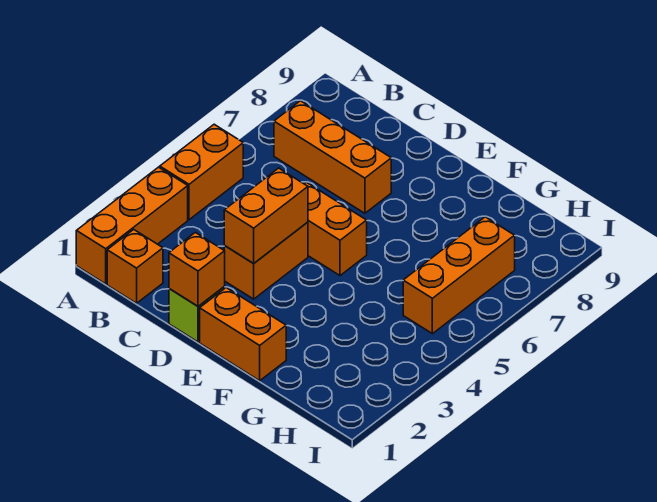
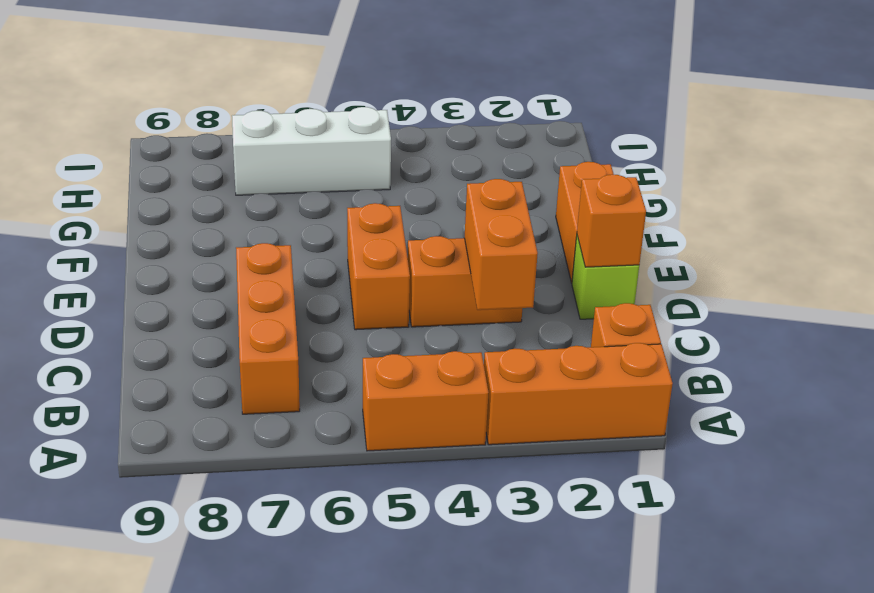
orange brick D3:D4 level 2 -> orange brick C3:D3 level 2
orange brick H5:H7 level 1 -> white brick H5:H7 level 1

